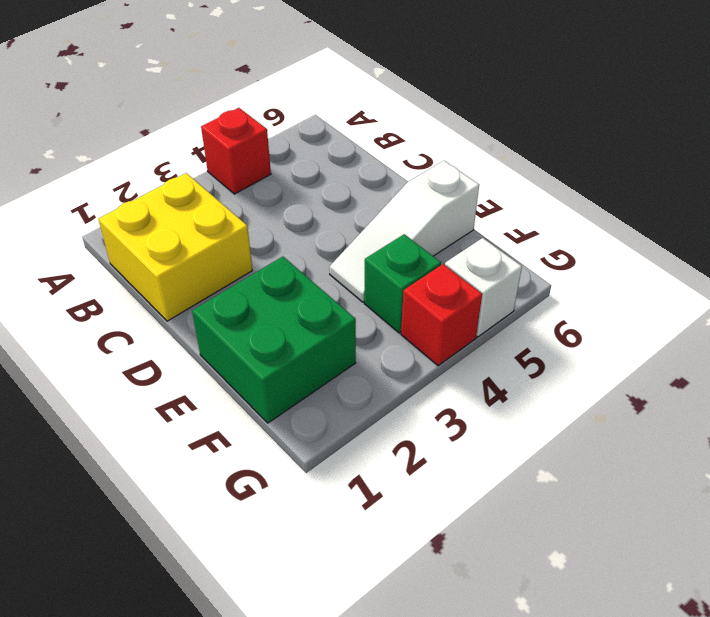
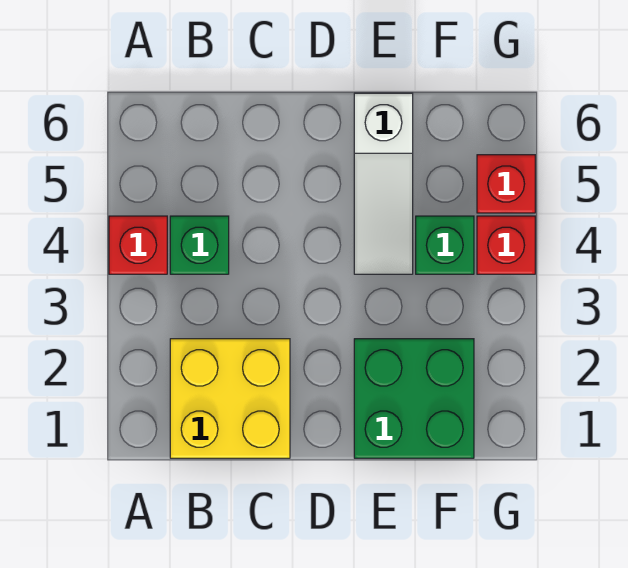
none -> green brick B4 level 1
white brick G5 level 1 -> red brick G5 level 1

